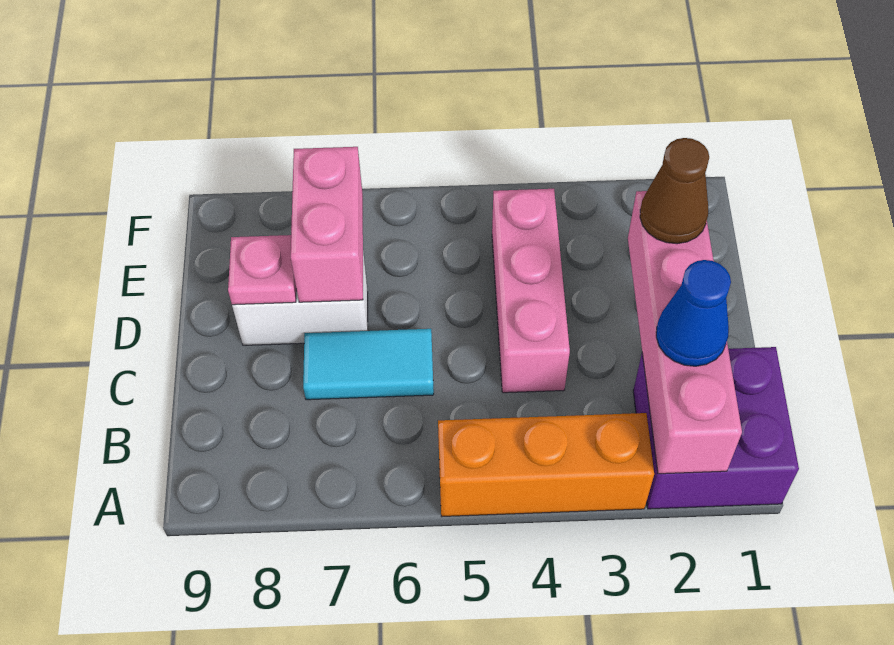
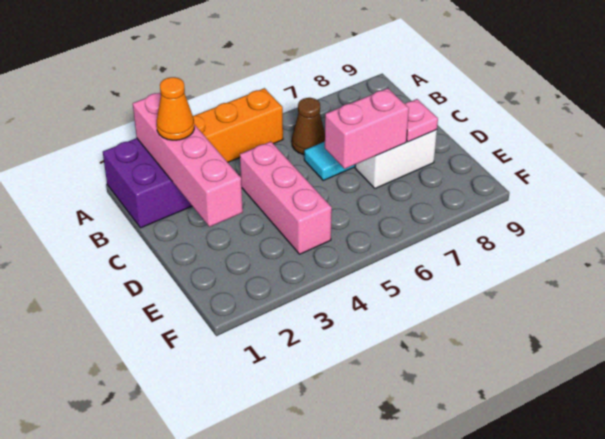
blue cone B2 level 3 -> orange cone B2 level 3
brown cone D2 level 3 -> brown cone B6 level 1
pink brick D7:E7 level 2 -> pink brick D6:D7 level 2

